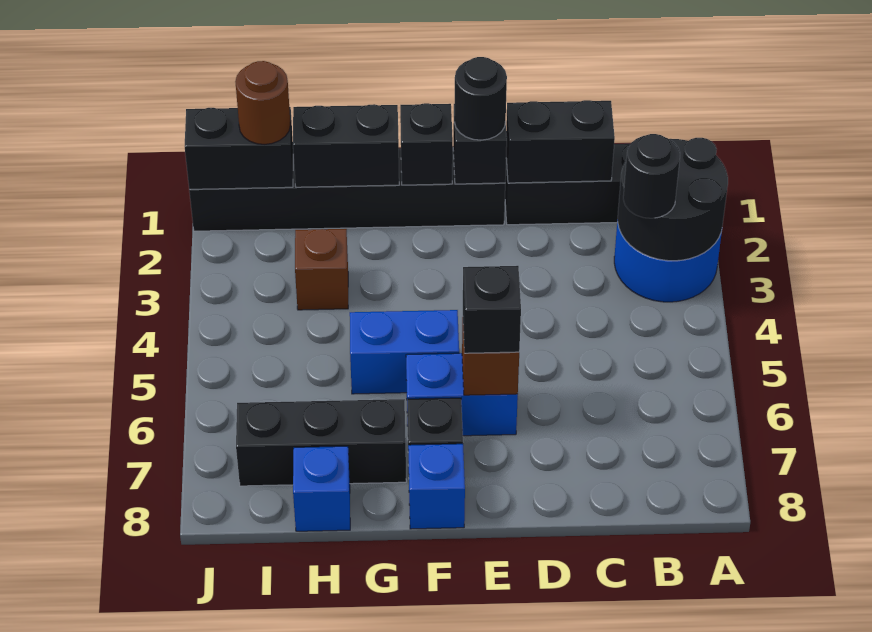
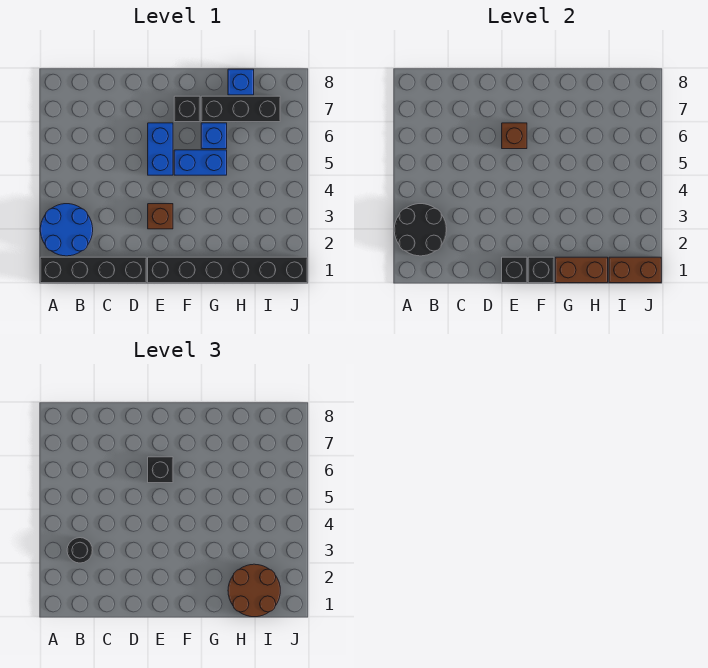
black brick C1:D1 level 2 -> none
black round brick E1 level 3 -> none
blue brick E6:F6 level 1 -> blue brick E5:E6 level 1
blue brick F8 level 1 -> blue brick G6 level 1
black brick G1:H1 level 2 -> brown brick G1:H1 level 2
brown brick H3 level 1 -> brown brick E3 level 1
black brick I1:J1 level 2 -> brown brick I1:J1 level 2
brown round brick I1 level 3 -> brown round brick H1:I2 level 3

